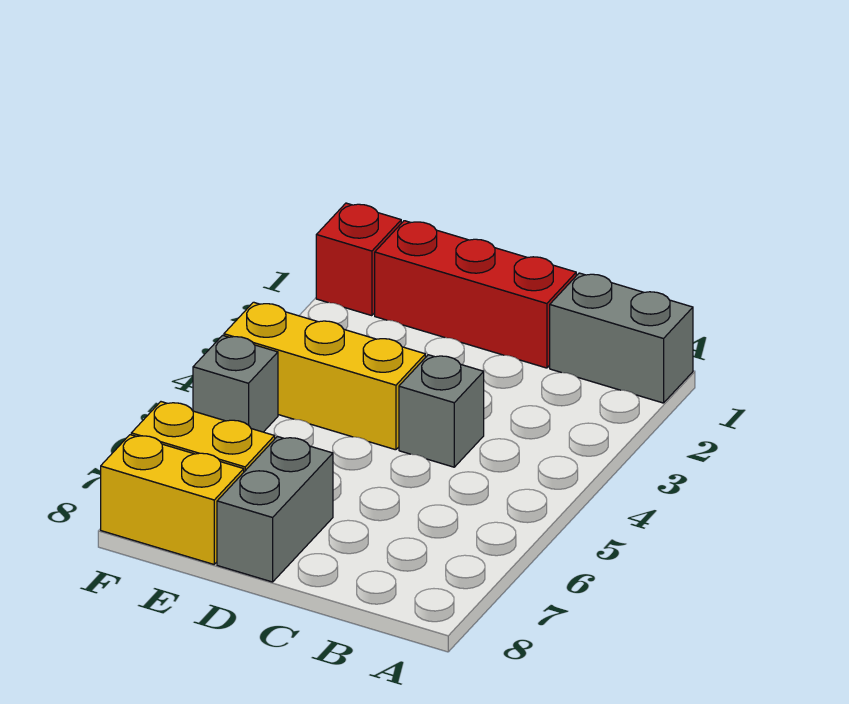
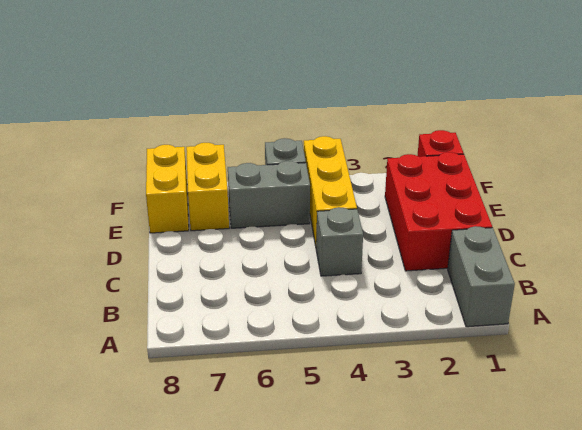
red brick C1:E1 level 1 -> red brick C1:E2 level 1
grey brick D7:D8 level 1 -> grey brick E5:E6 level 1

